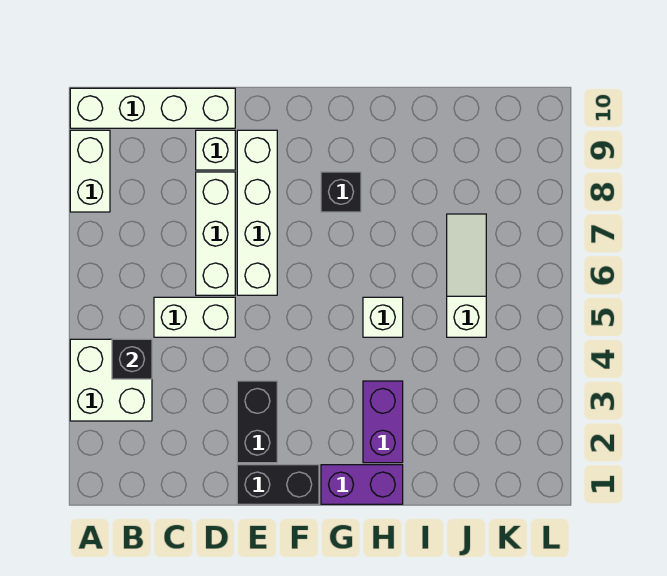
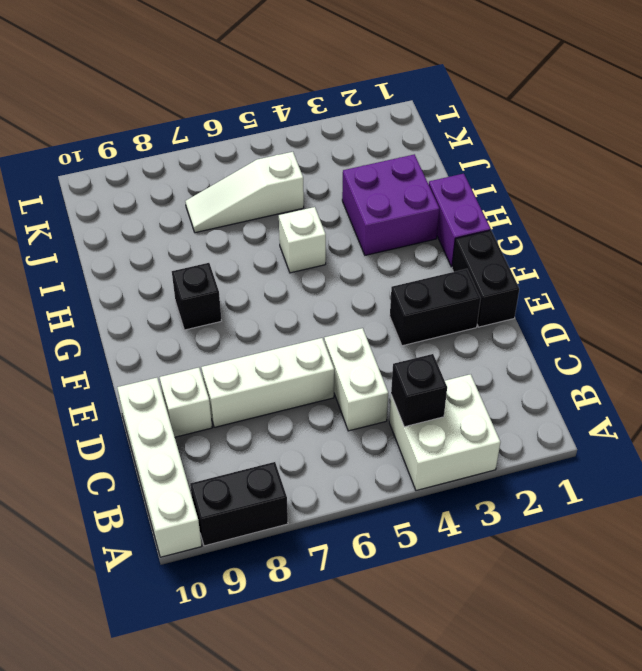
white brick A8:A9 level 1 -> black brick A8:A9 level 1
white brick E6:E9 level 1 -> none
purple brick H2:H3 level 1 -> purple brick H2:I3 level 1

